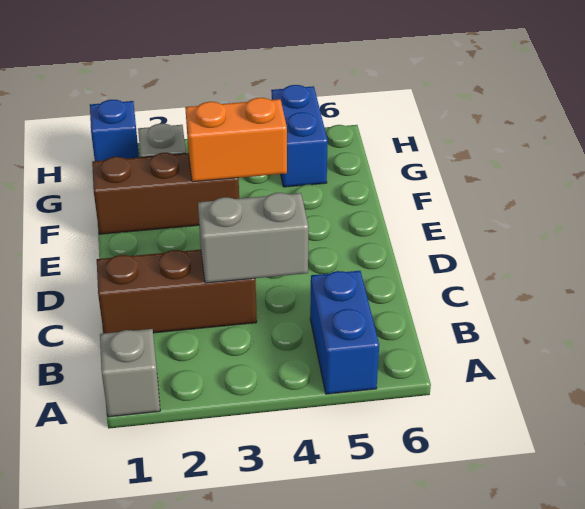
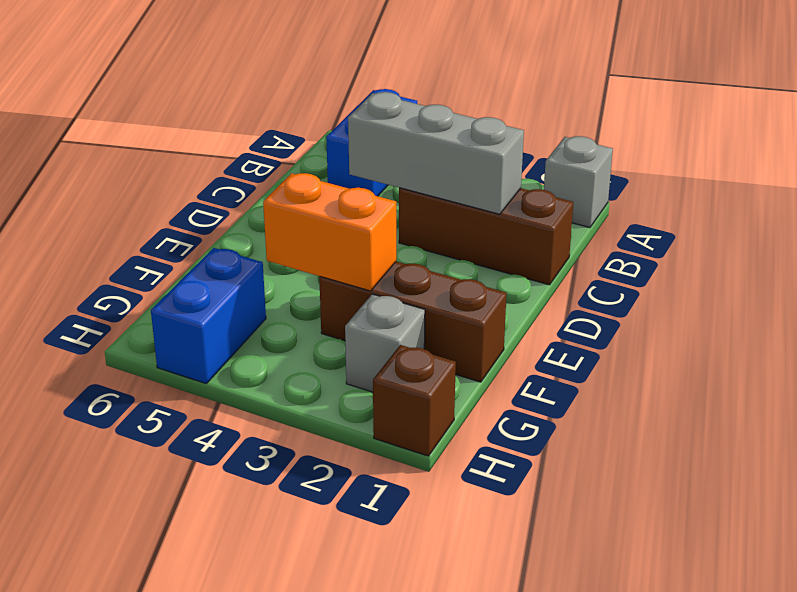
grey brick C3:C4 level 2 -> grey brick C2:C4 level 2
blue brick H1 level 1 -> brown brick H1 level 1

